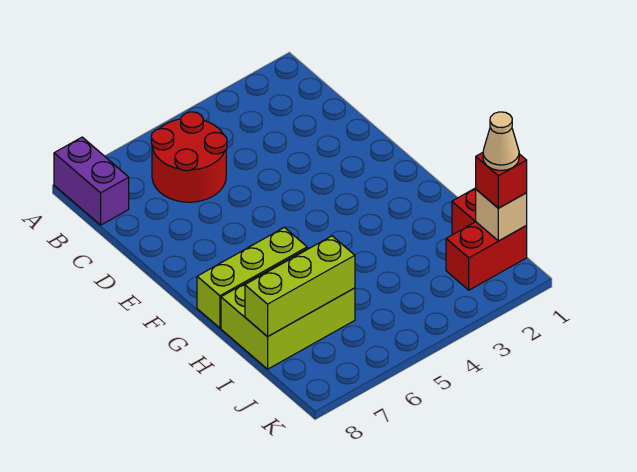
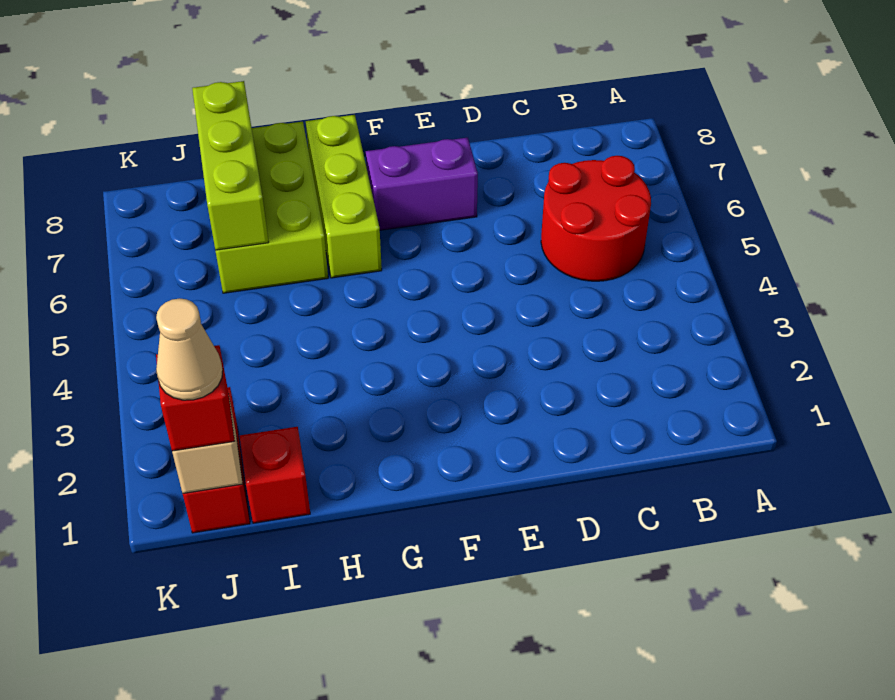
purple brick A8:B8 level 1 -> purple brick E7:F7 level 1

